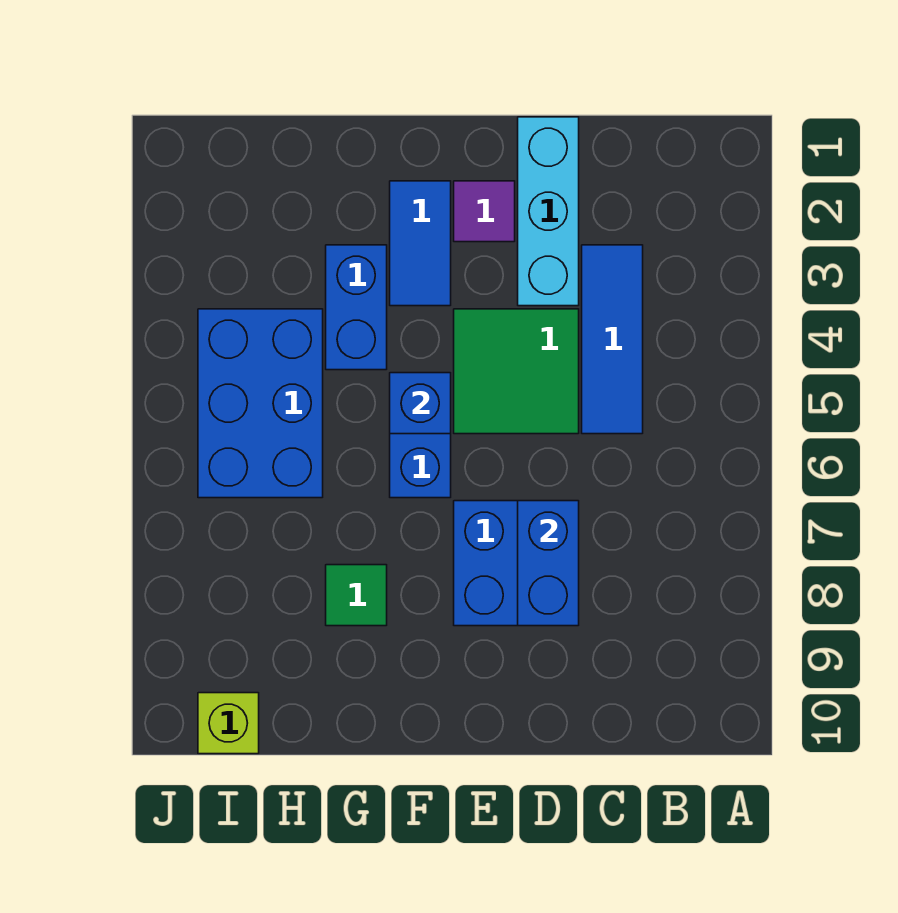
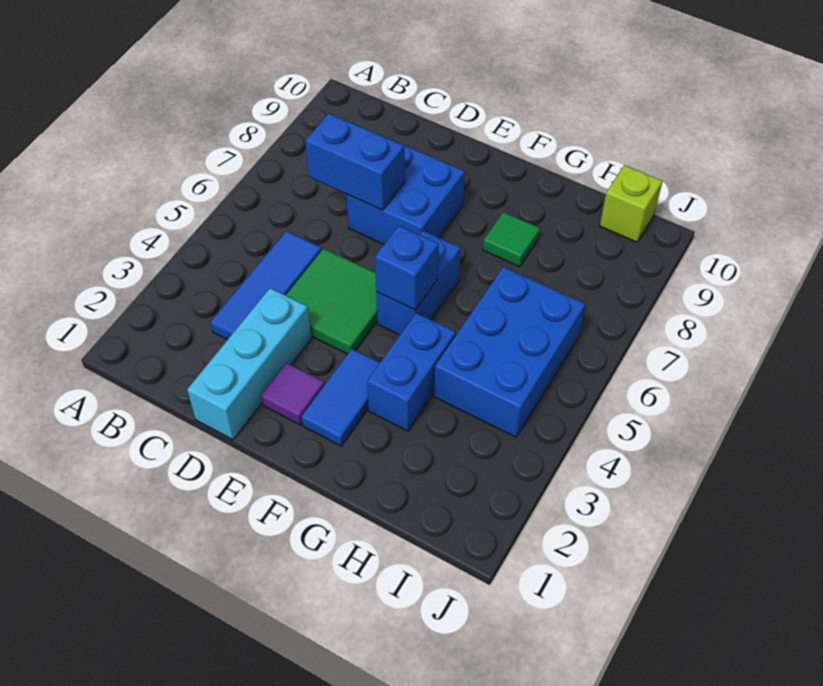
blue brick D7:D8 level 2 -> blue brick C7:D7 level 2

